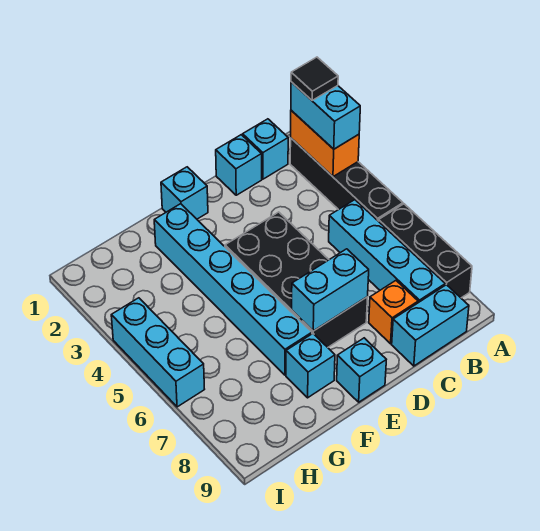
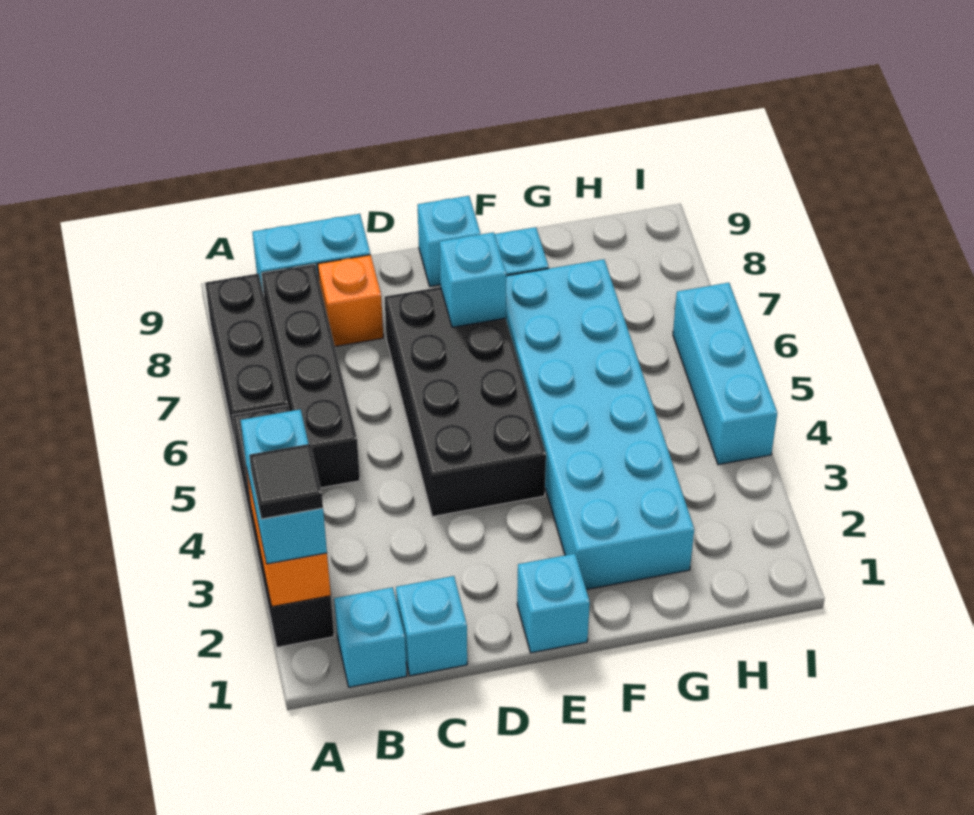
cyan brick B5:B8 level 1 -> black brick B5:B8 level 1
cyan brick D7:E7 level 2 -> cyan brick E7 level 2
cyan brick F2:F7 level 1 -> cyan brick F2:G7 level 1

